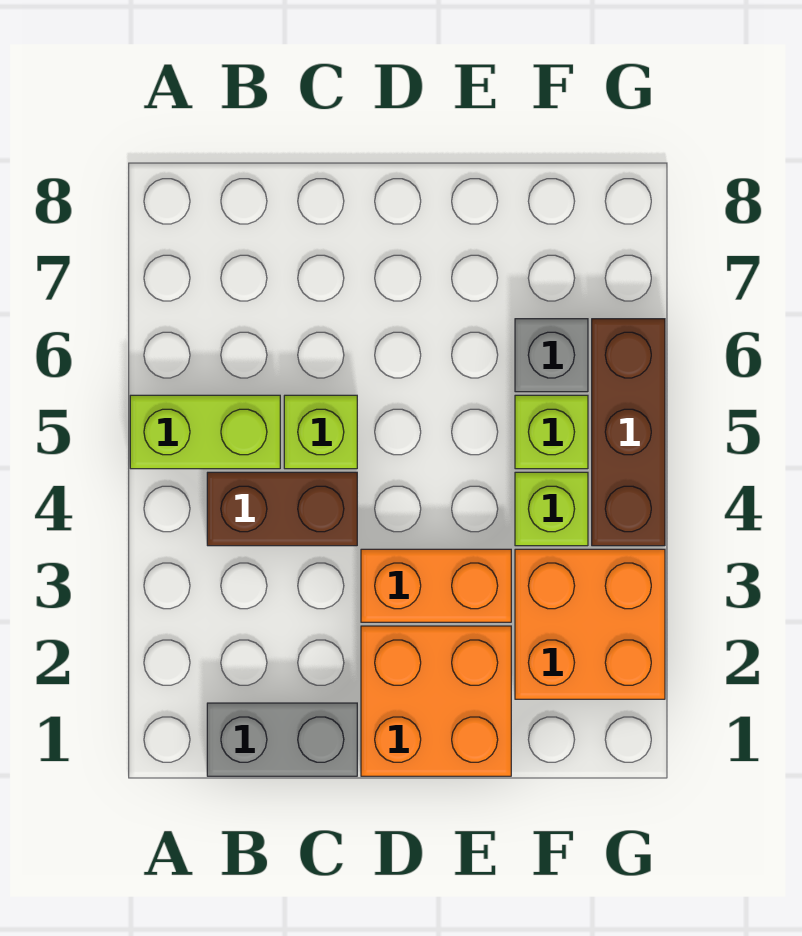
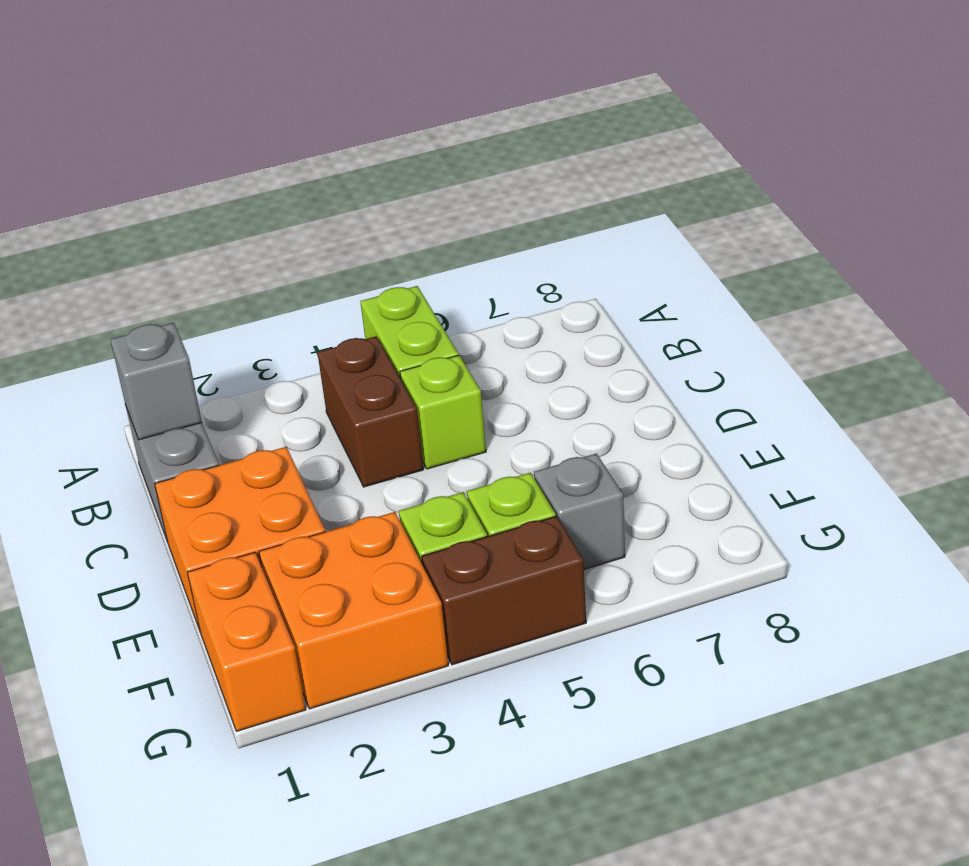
none -> grey brick B1 level 2
orange brick D3:E3 level 1 -> orange brick F1:G1 level 1
brown brick G4:G6 level 1 -> brown brick G4:G5 level 1

